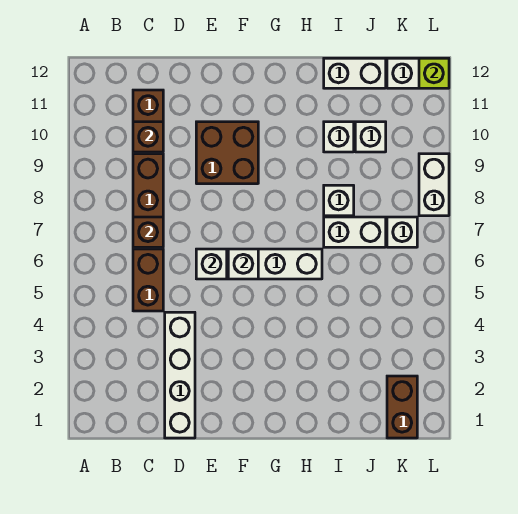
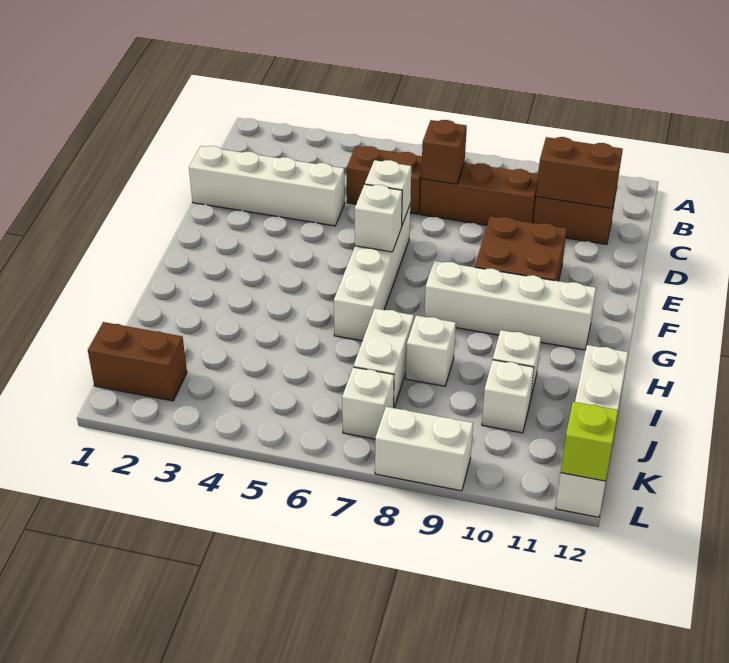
brown brick C10 level 2 -> brown brick C10:C11 level 2
none -> white brick G8:G11 level 1

